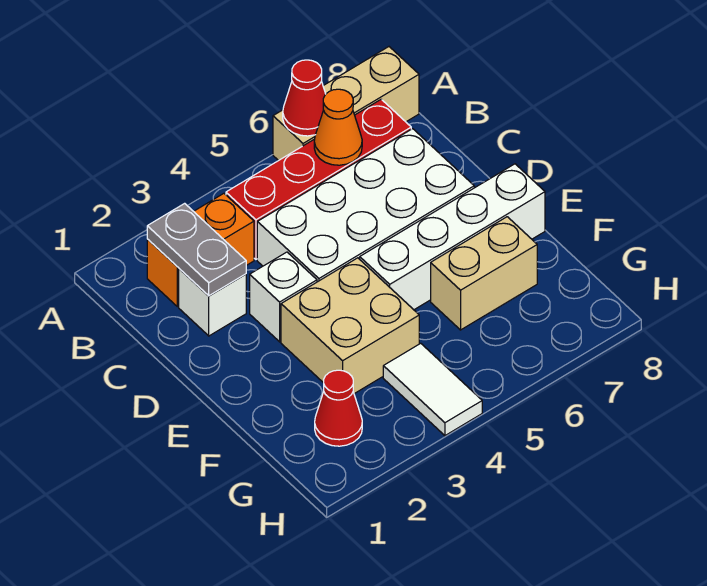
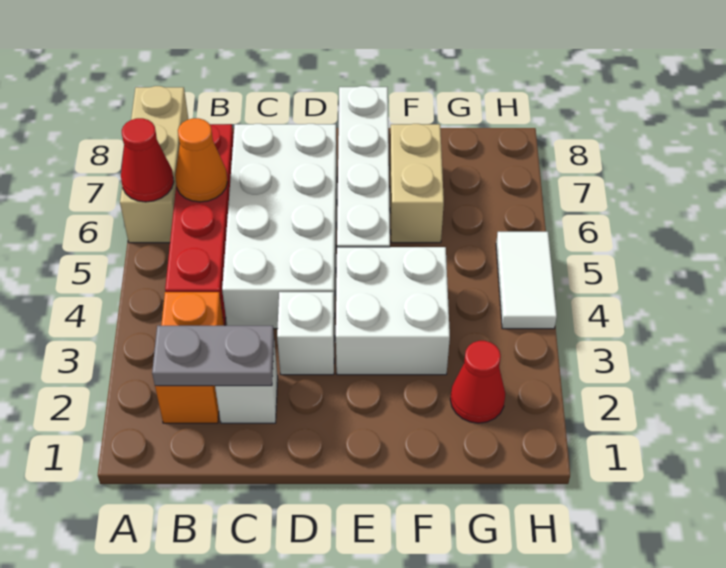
tan brick E3:F4 level 1 -> white brick E3:F4 level 1
white tile G4:H4 level 1 -> white tile H4:H5 level 1

